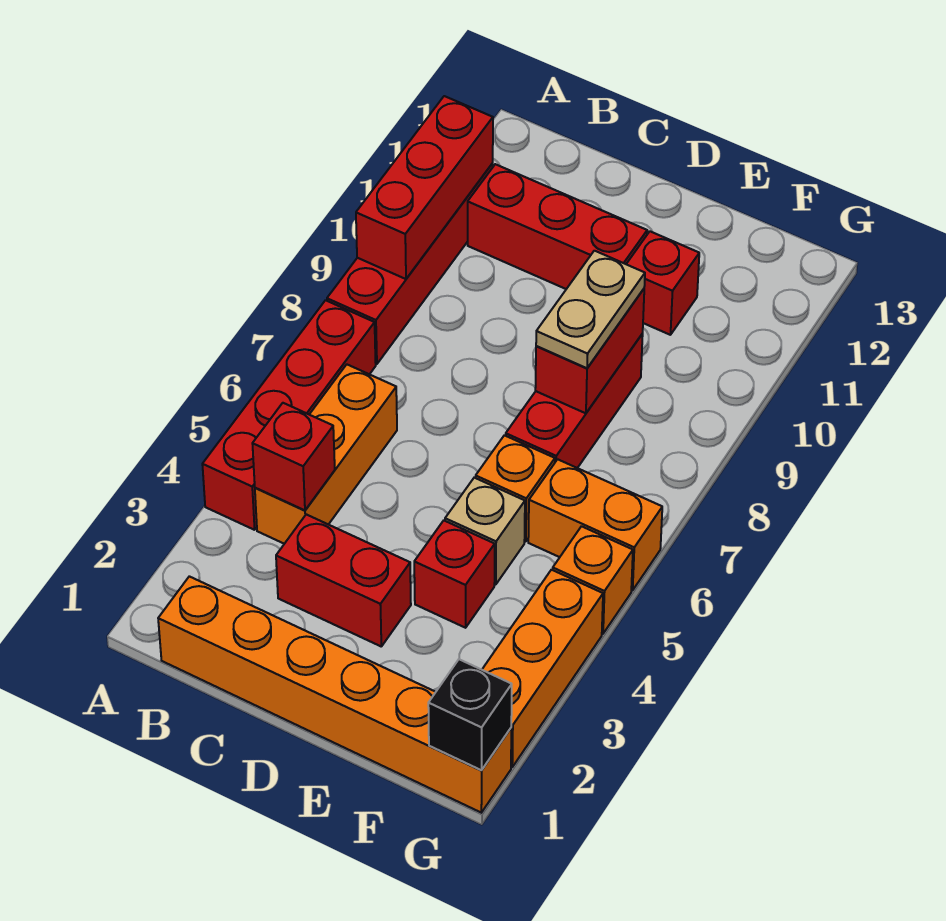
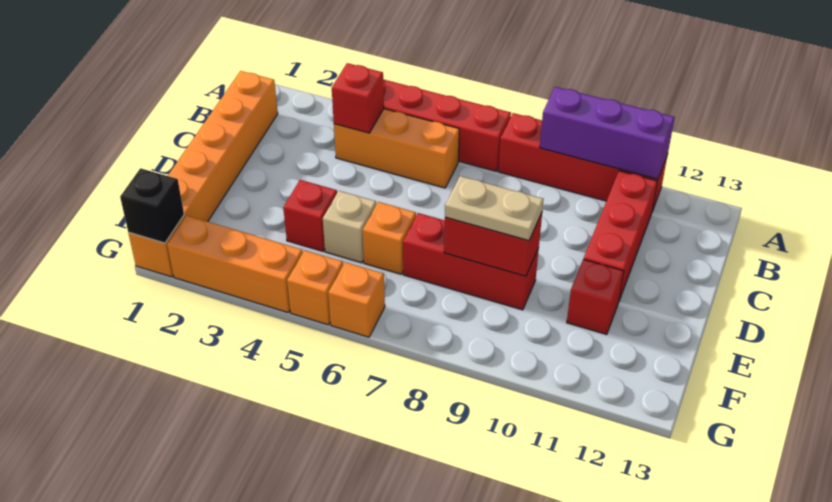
red brick A9:A11 level 2 -> purple brick A9:A11 level 2
red brick C3:D3 level 1 -> none
orange brick F6:G6 level 1 -> orange brick G6 level 1

